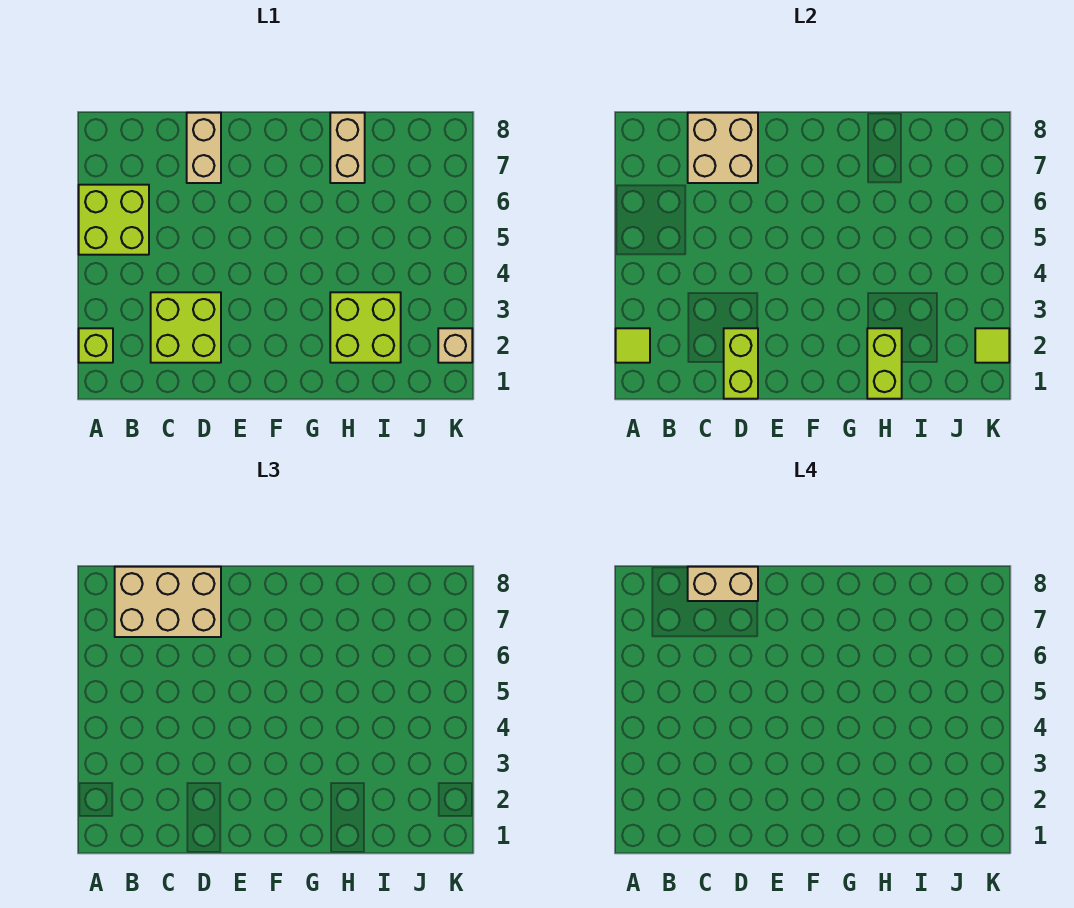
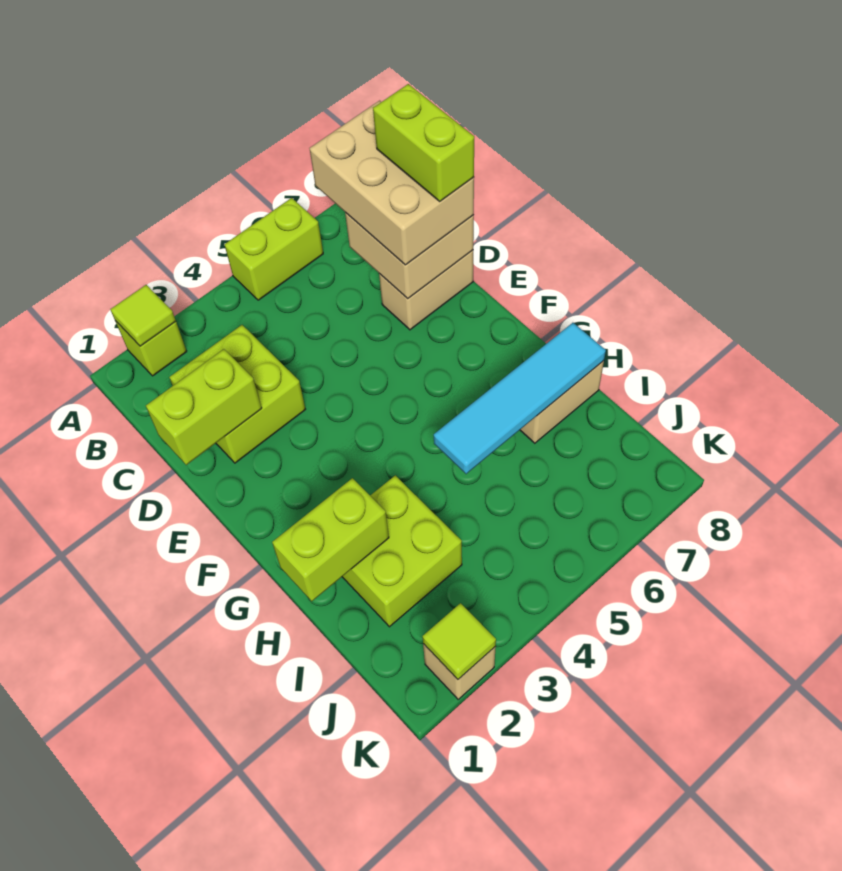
lime brick A5:B6 level 1 -> lime brick A5:A6 level 1
tan brick C8:D8 level 4 -> lime brick C8:D8 level 4
none -> cyan tile H5:H8 level 2

